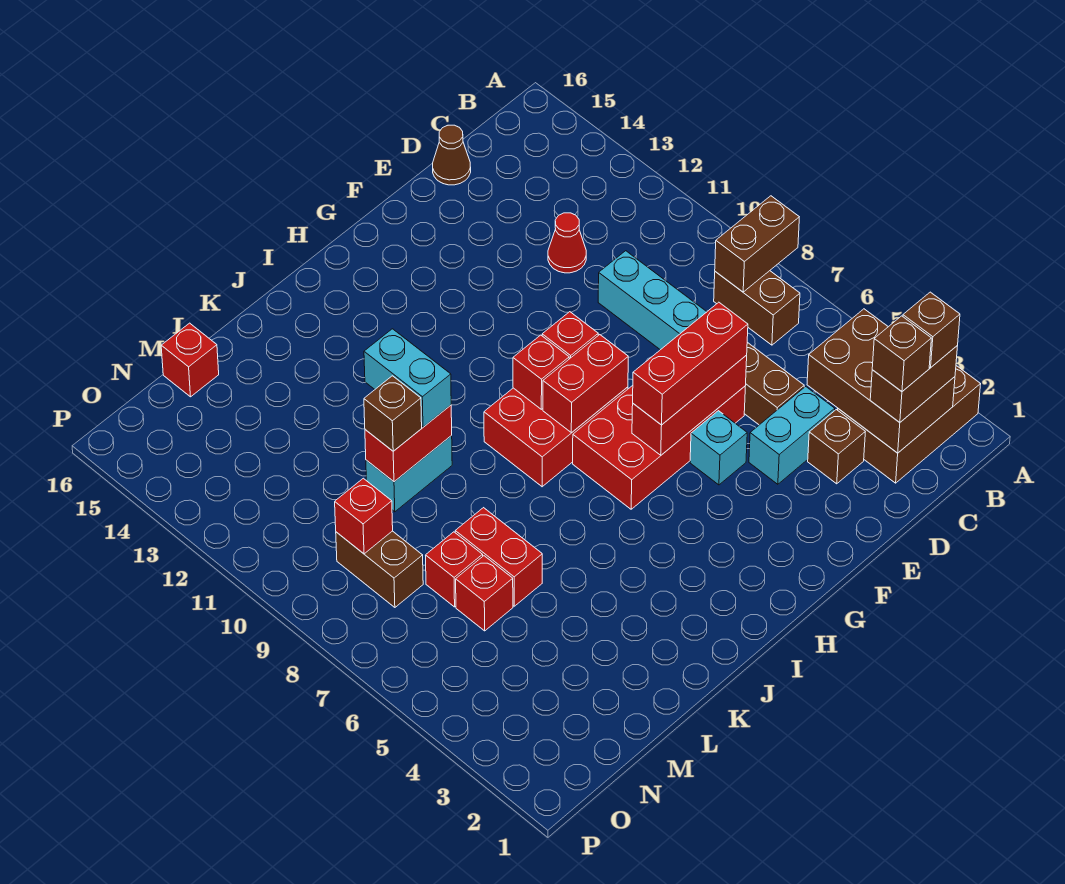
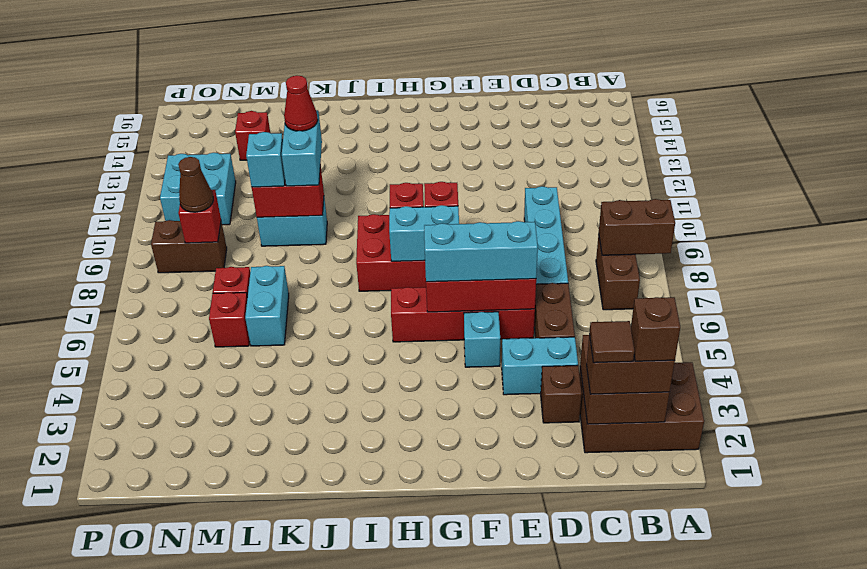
brown brick B2:C4 level 2 -> brown brick B2:C3 level 2
brown brick C2 level 4 -> brown tile C2 level 4
red cone D12 level 1 -> red cone K11 level 4
brown cone D16 level 1 -> brown cone N9 level 3
red brick E6:H7 level 1 -> red brick E6:H6 level 1
red brick E6:G6 level 3 -> cyan brick E6:G6 level 3
red brick G8:H8 level 2 -> cyan brick G8:H8 level 2
red brick L6:L7 level 1 -> cyan brick L6:L7 level 1
brown brick L10 level 3 -> cyan brick L10 level 3
red brick M16 level 1 -> red brick M14 level 1
brown brick N8:N9 level 1 -> brown brick N9:O9 level 1
none -> cyan brick N11:O12 level 1

